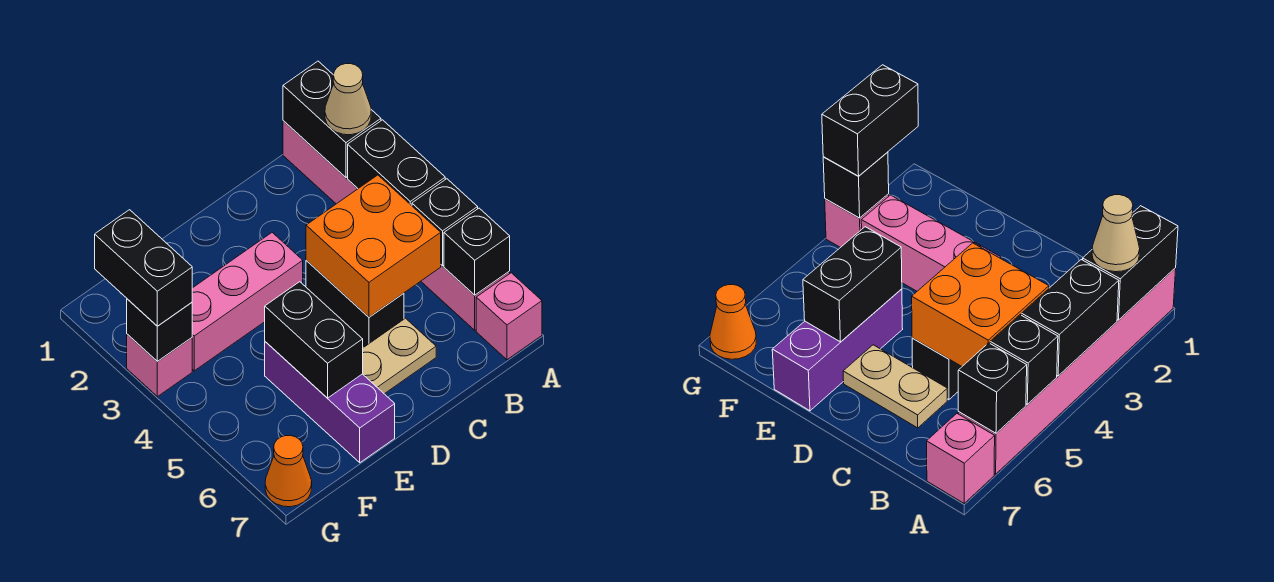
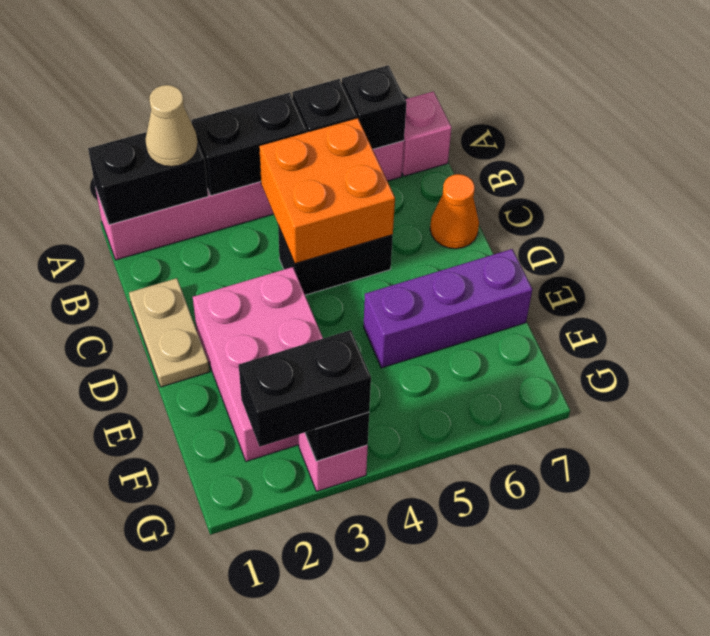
tan plate C6:D6 level 1 -> tan plate C1:D1 level 1
pink brick D3:F3 level 1 -> pink brick D2:F3 level 1
black brick E5:E6 level 2 -> none
orange cone G7 level 1 -> orange cone C7 level 1

